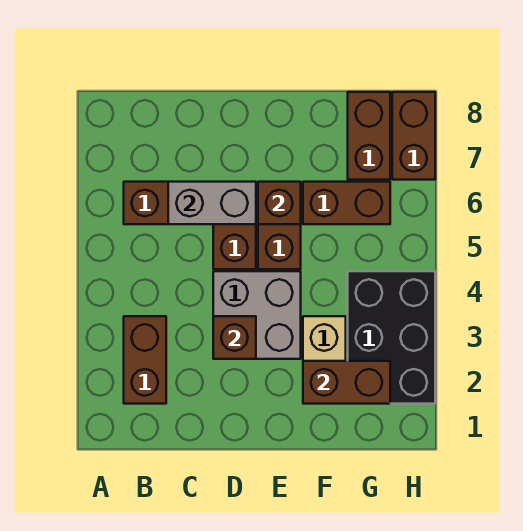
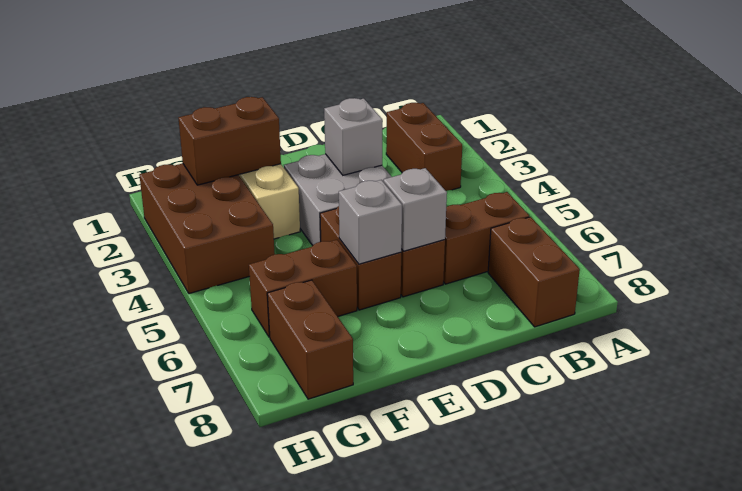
grey brick C6:D6 level 2 -> grey brick D6 level 2
brown brick D3 level 2 -> grey brick D3 level 2
brown brick E6 level 2 -> grey brick E6 level 2
black brick G2:H4 level 1 -> brown brick G2:H4 level 1
brown brick H7:H8 level 1 -> brown brick B7:B8 level 1

